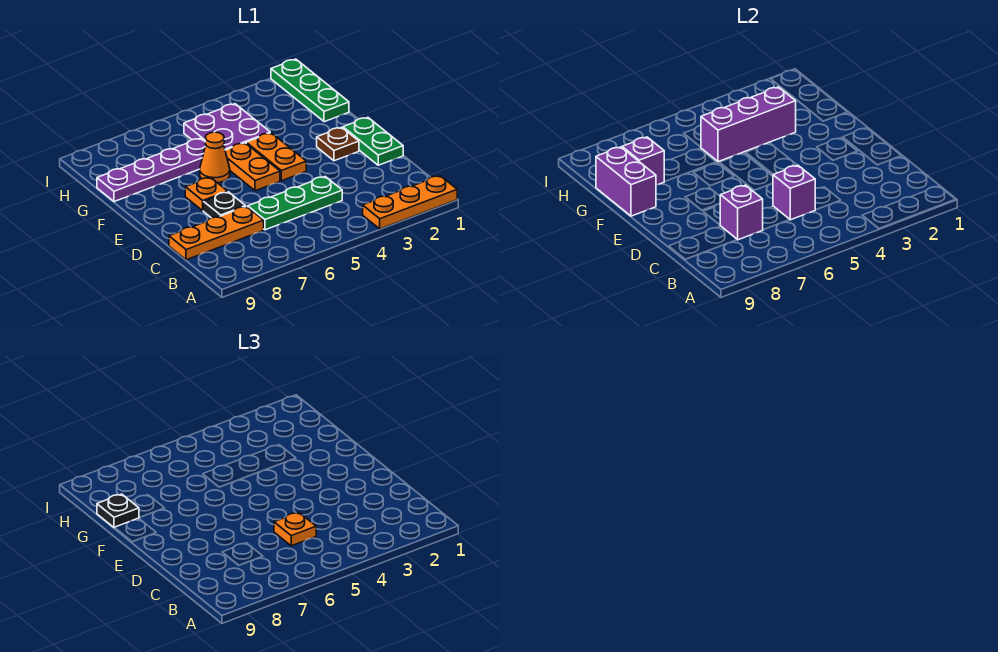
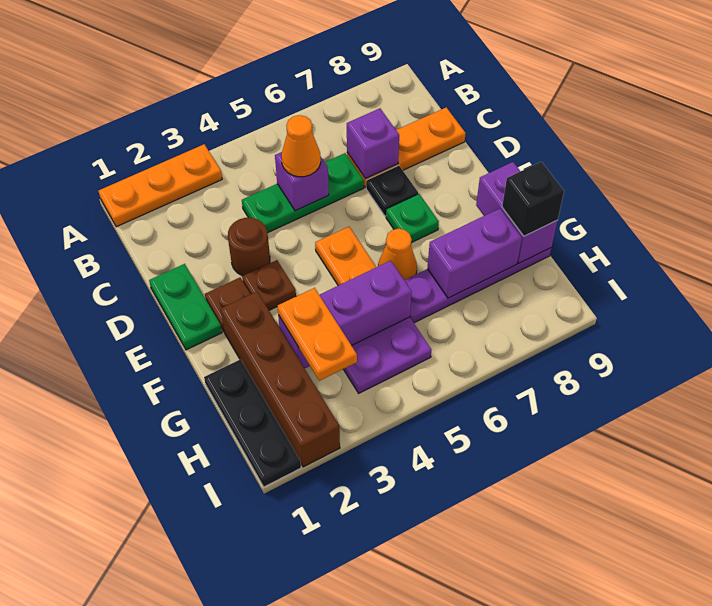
orange plate C5 level 3 -> orange cone C5 level 3
none -> brown round brick D3 level 1
none -> brown plate E3 level 1
orange plate E4:F4 level 1 -> orange plate G3:H3 level 3
orange plate E7 level 1 -> green plate E7 level 1
none -> brown brick F2:I2 level 1
green plate G1:I1 level 1 -> black plate G1:I1 level 1
purple brick G8 level 2 -> purple brick G7:G8 level 2
black plate G9 level 3 -> black brick G9 level 3

